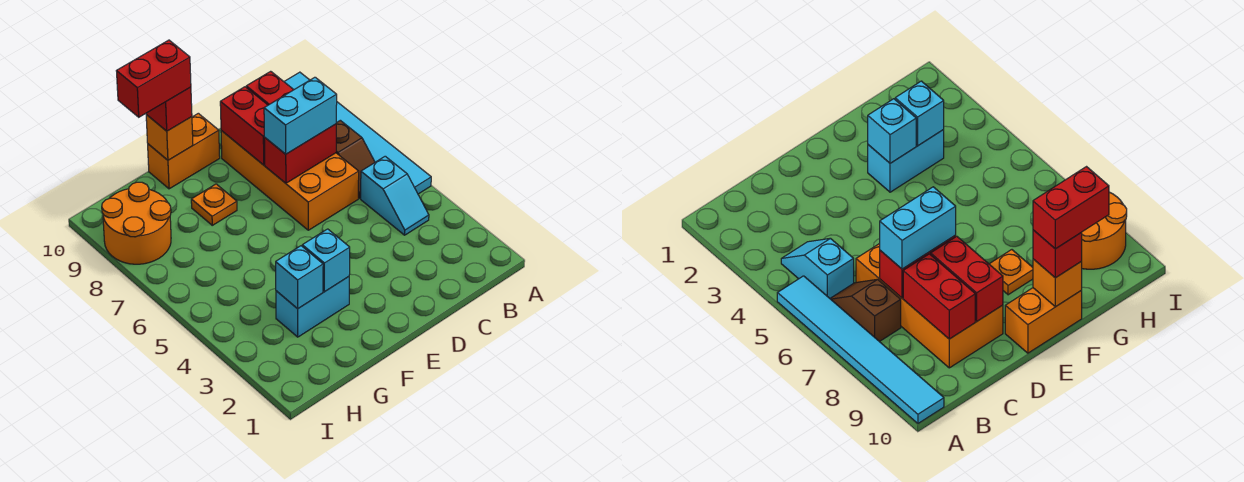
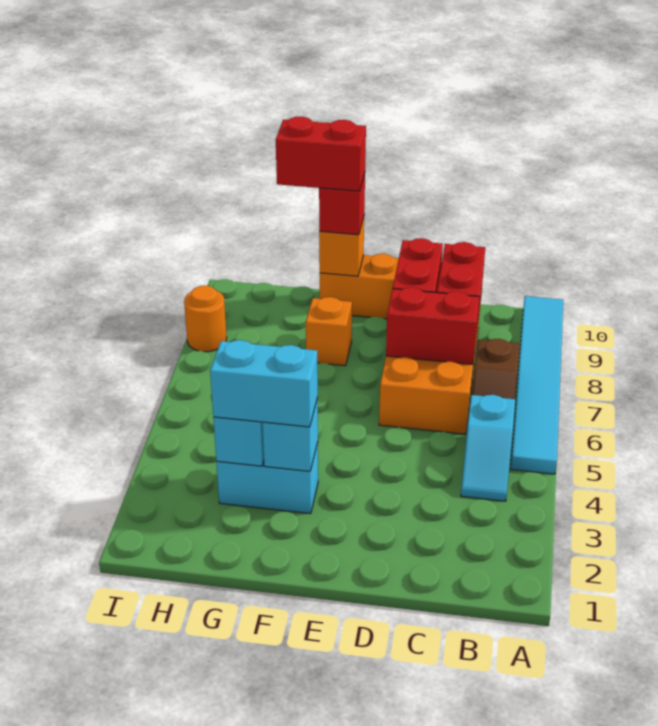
cyan brick C7:D7 level 3 -> cyan brick F3:G3 level 3
orange plate F8 level 1 -> orange brick F8 level 1
orange round brick H8:I9 level 1 -> orange round brick I8 level 1

